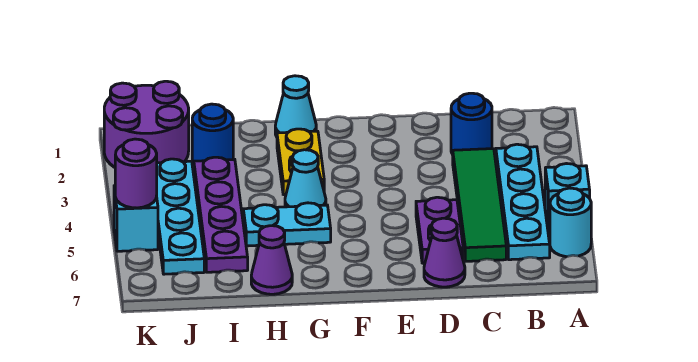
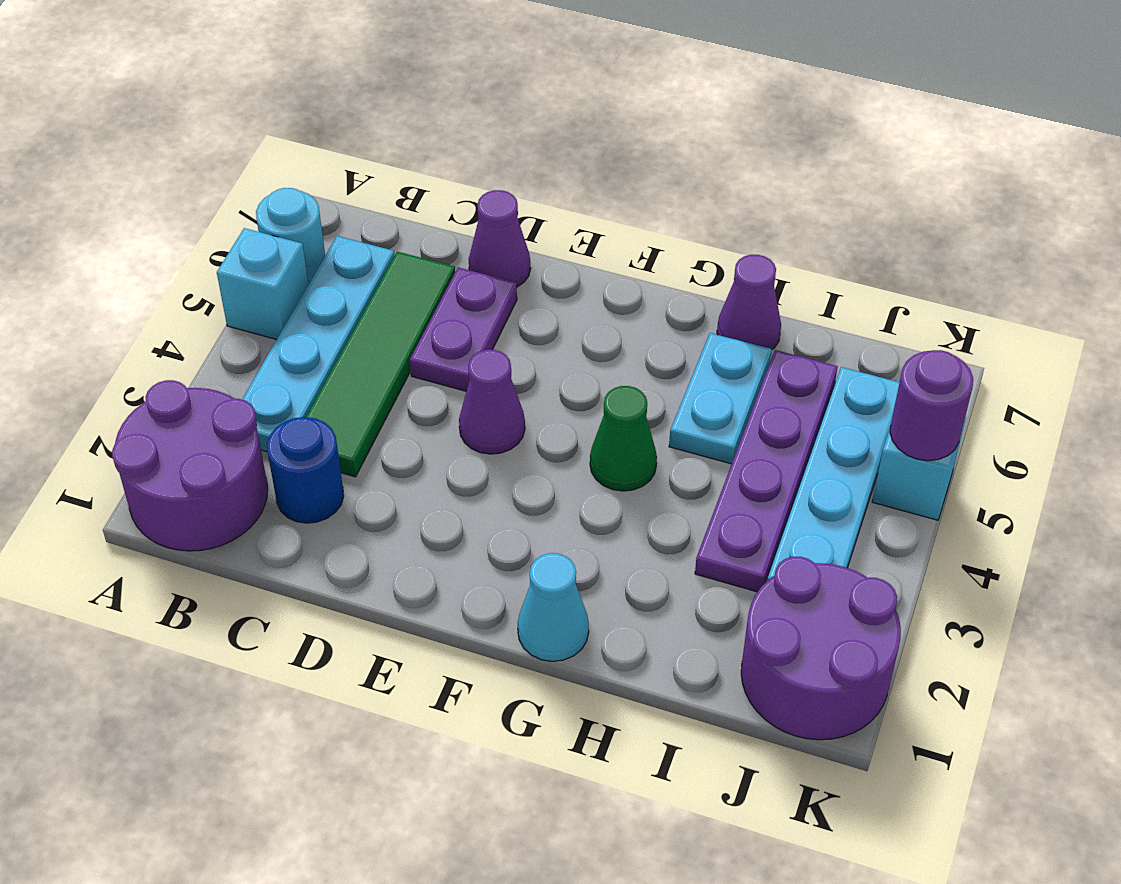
none -> purple round brick A1:B2 level 1
none -> purple cone E4 level 1
yellow plate G2:G3 level 1 -> none
cyan cone G4 level 1 -> green cone G4 level 1
cyan plate G5:H5 level 1 -> cyan plate H5:H6 level 1
blue round brick I2 level 1 -> none

